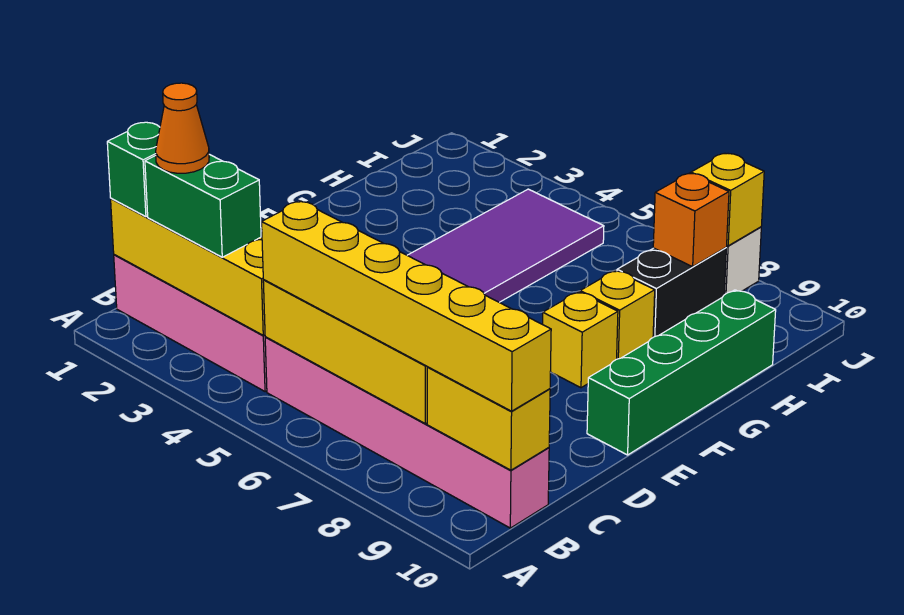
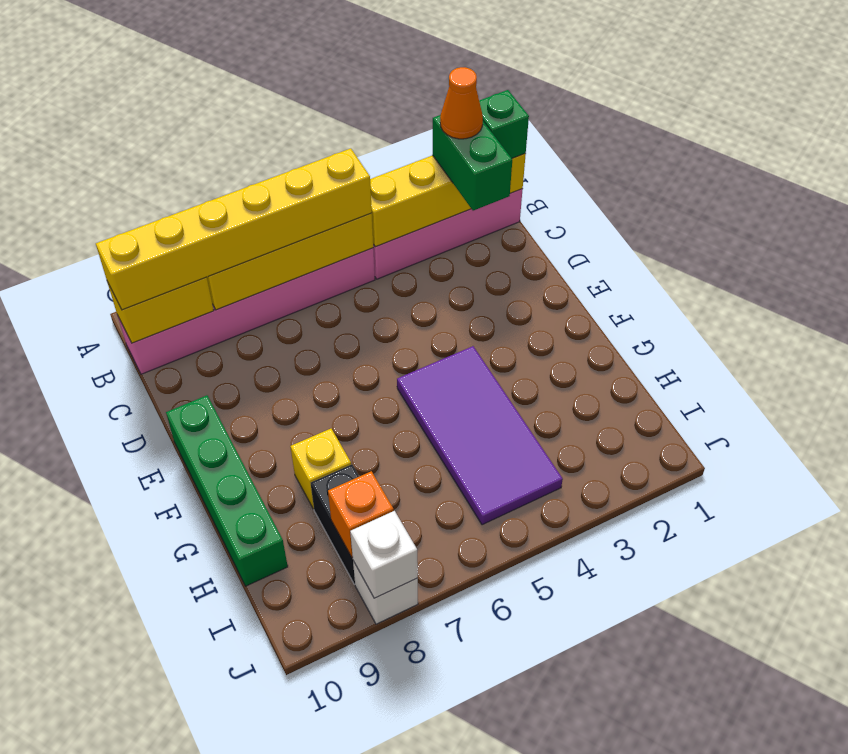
green brick B2:B3 level 3 -> green brick B2:C2 level 3
yellow brick F8 level 1 -> none
yellow brick J8 level 2 -> white brick J8 level 2

